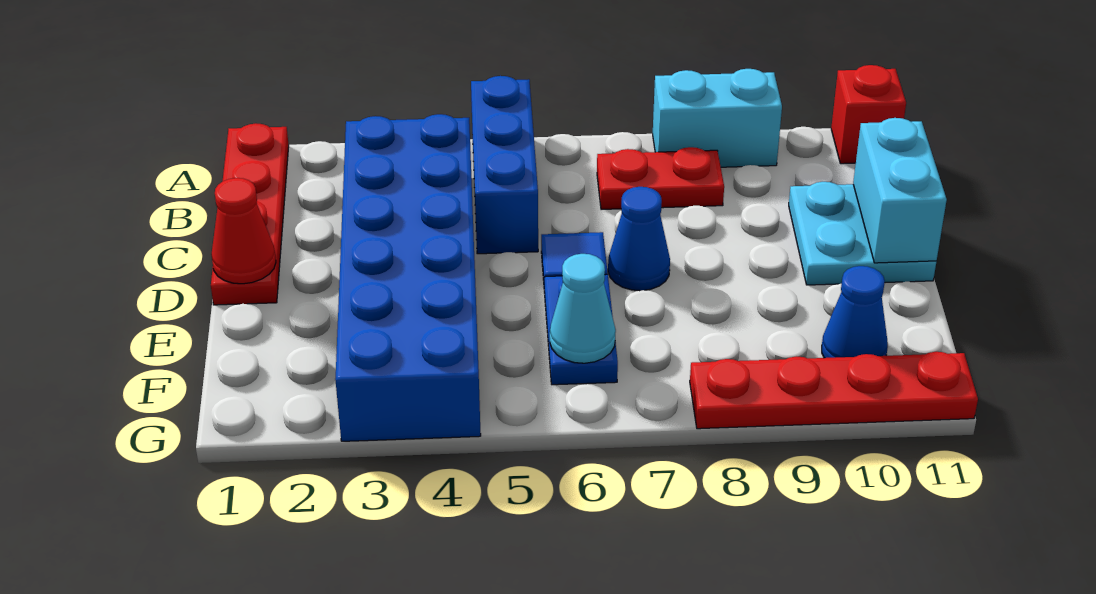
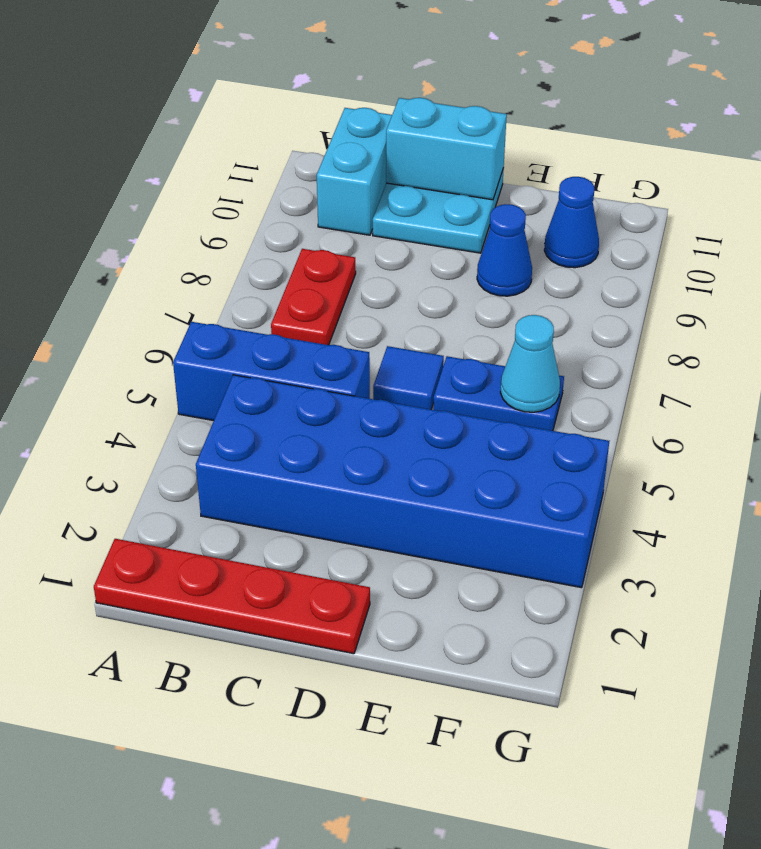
cyan brick A8:A9 level 1 -> cyan brick B10:B11 level 1
red brick A11 level 1 -> none
red cone D1 level 2 -> none
blue cone D7 level 1 -> blue cone E9 level 1
red plate G8:G11 level 1 -> none

